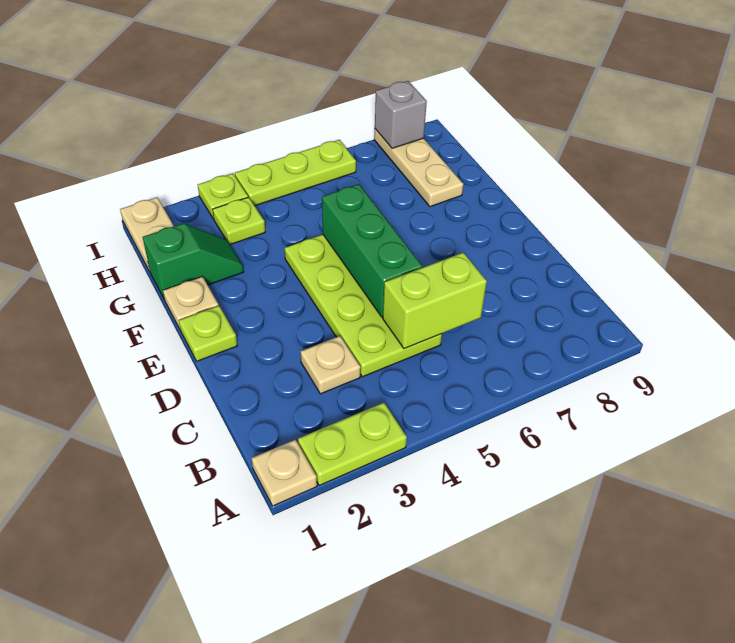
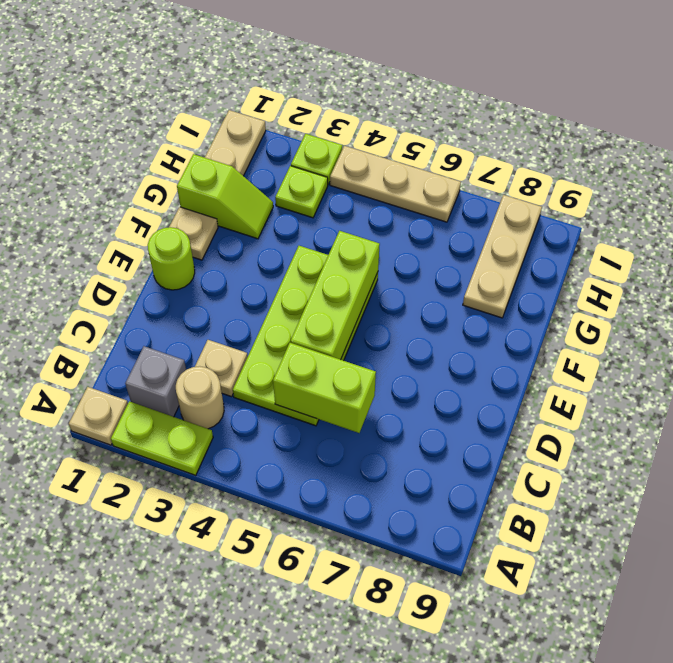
none -> tan round brick B3 level 1
green brick D5:F5 level 2 -> lime brick D5:F5 level 2
lime plate E1 level 1 -> lime round brick E1 level 1
green slope G1:G2 level 1 top 1 -> lime slope G1:G2 level 1 top 1
lime plate I4:I6 level 1 -> tan plate I4:I6 level 1
grey brick I8 level 2 -> grey brick B2 level 1

